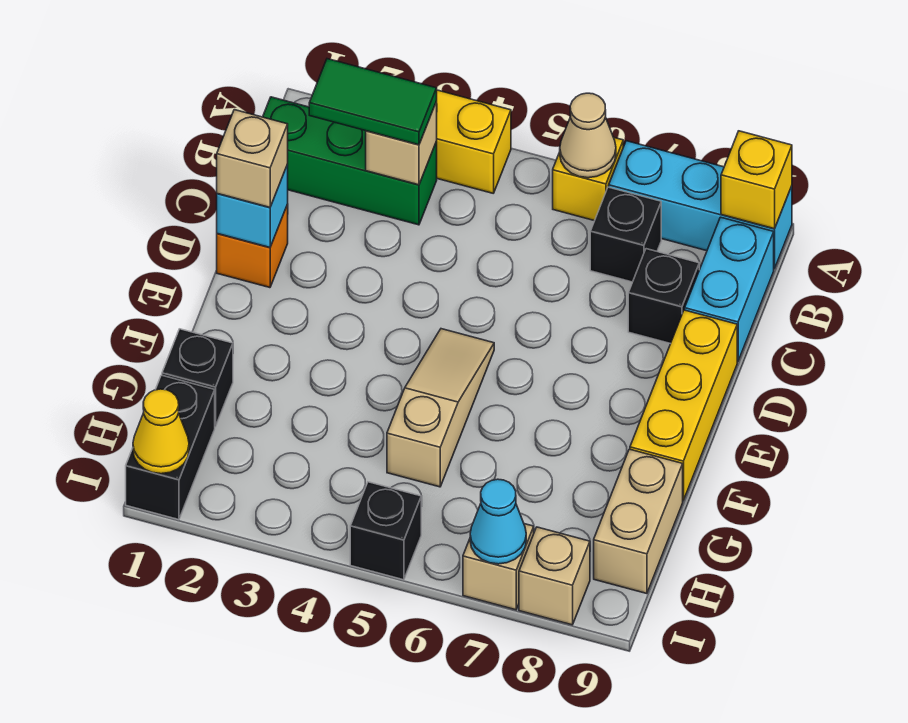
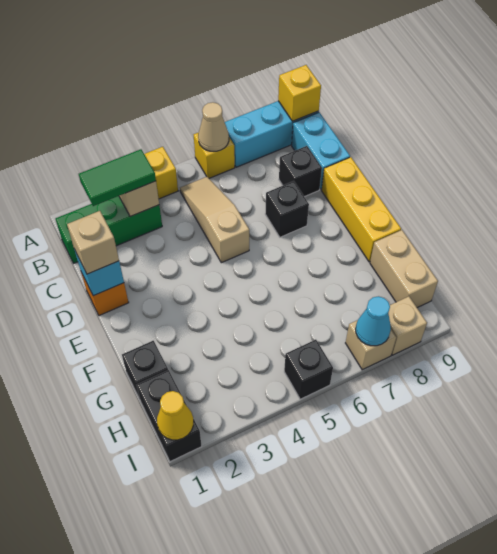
black brick B7 level 1 -> black brick D7 level 1
tan slope E5:G5 level 1 top G -> tan slope B5:D5 level 1 top D

